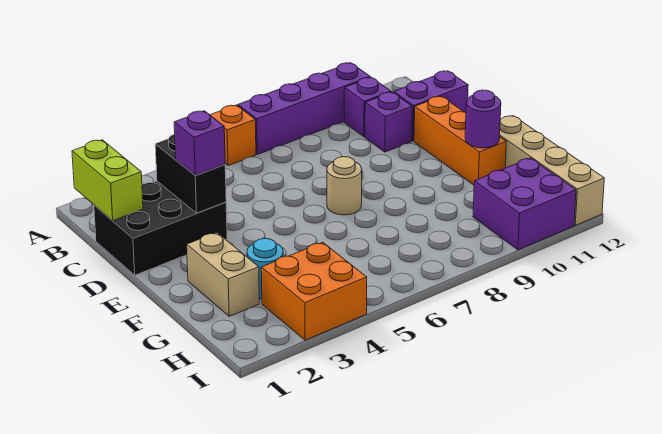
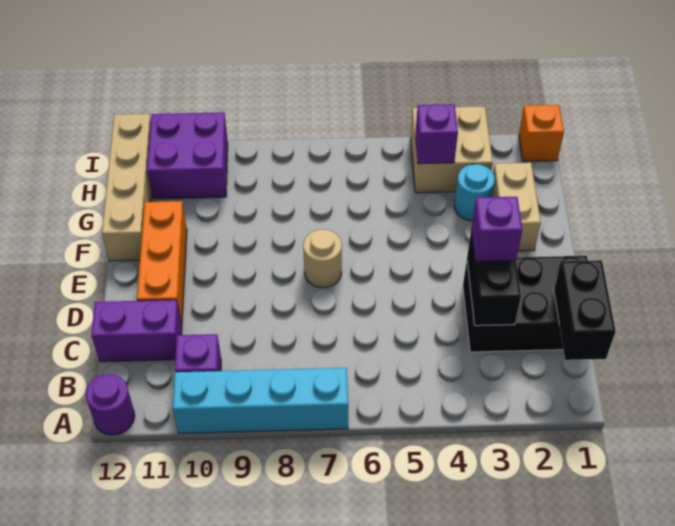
orange brick A6 level 1 -> orange brick I1 level 1
purple brick A7:A10 level 1 -> cyan brick A7:A10 level 1
lime brick B1:C1 level 2 -> black brick B1:C1 level 2
purple brick C10 level 1 -> purple brick H4 level 2
purple round brick F11 level 2 -> purple round brick A12 level 1
orange brick H3:I4 level 1 -> tan brick H3:I4 level 1

